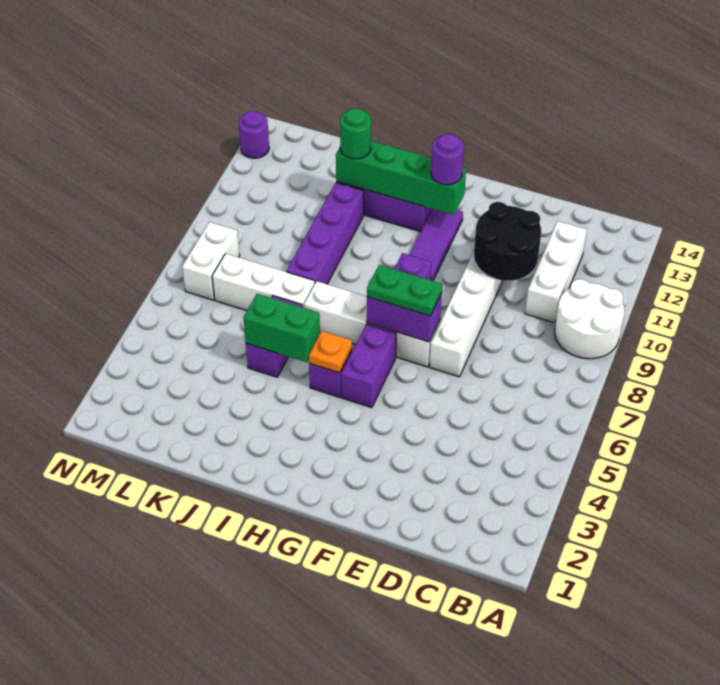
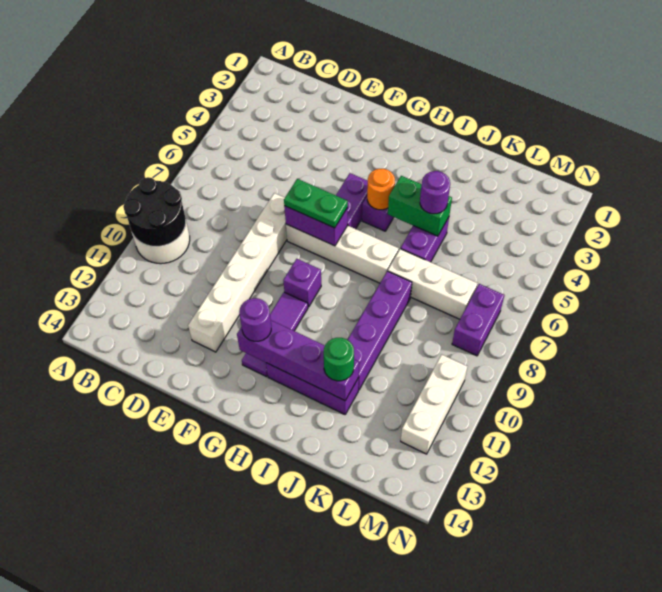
white brick C10:C12 level 1 -> white brick M10:M12 level 1
black round brick D10:E11 level 2 -> black round brick A9:B10 level 2
green brick G12:J12 level 2 -> purple brick G12:J12 level 2
orange plate H5 level 2 -> orange round brick H5 level 2
white brick M7:M8 level 1 -> purple brick M7:M8 level 1
purple round brick N13 level 1 -> purple round brick J5 level 3

